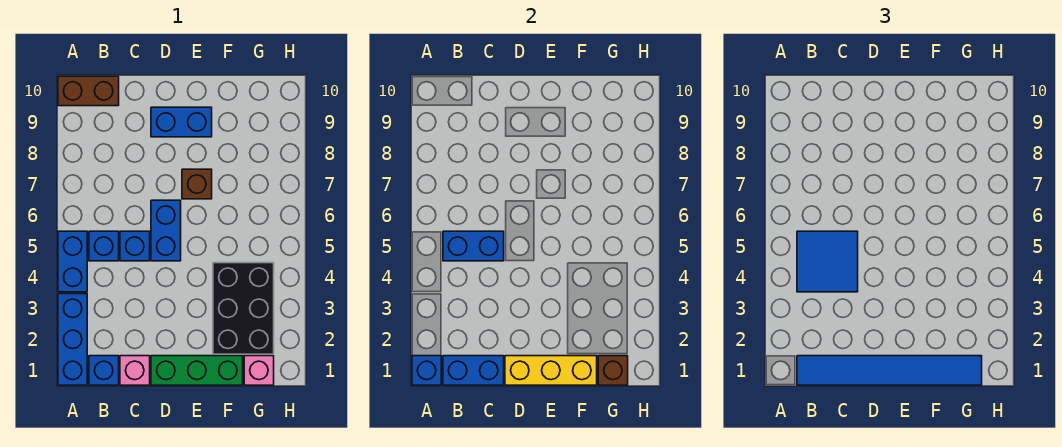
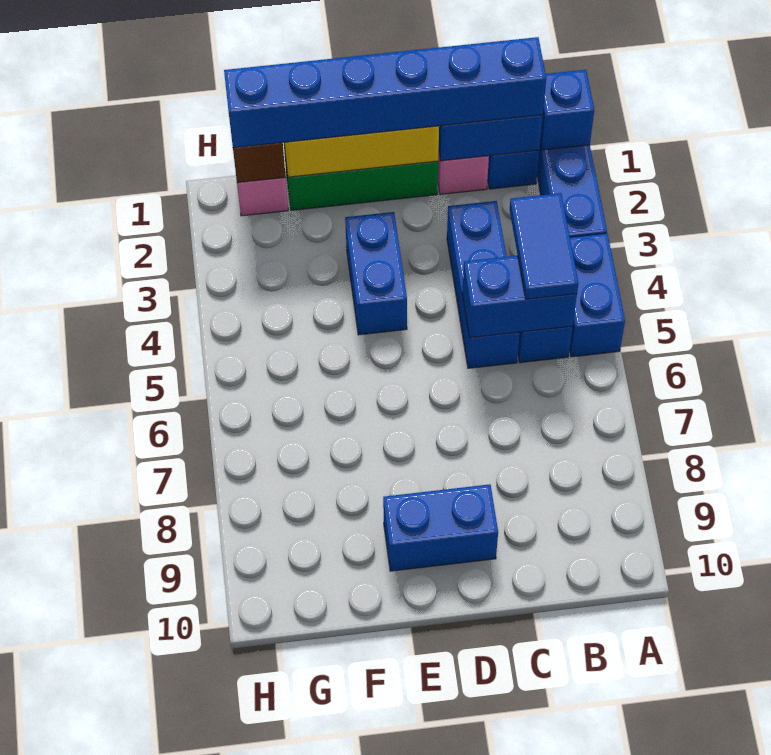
brown brick A10:B10 level 1 -> none
blue tile B1:G1 level 3 -> blue brick B1:G1 level 3
blue tile B4:C5 level 3 -> blue tile B4:B5 level 3
blue brick C5 level 1 -> blue brick C3:C5 level 1
blue brick D5:D6 level 1 -> blue brick E3:E4 level 1
brown brick E7 level 1 -> none
black brick F2:G4 level 1 -> none

